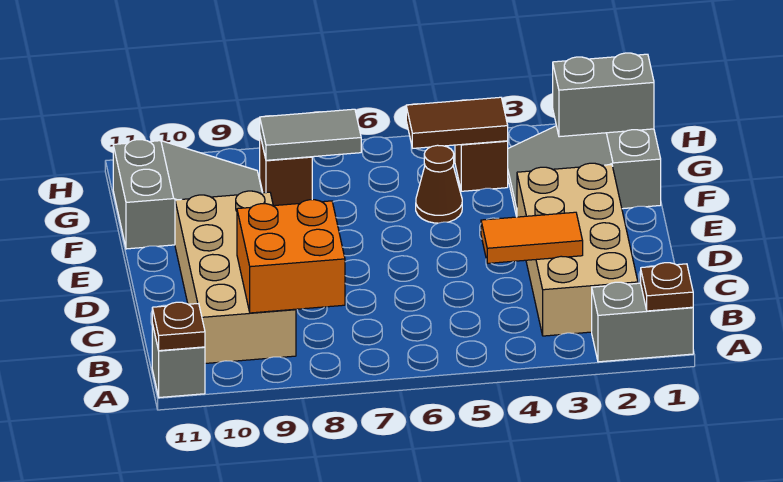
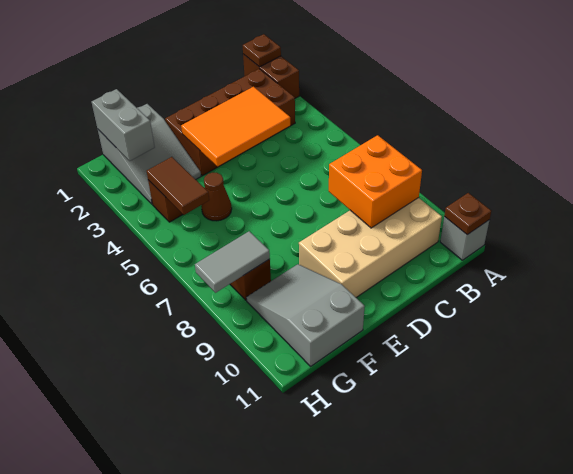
grey brick A1:A2 level 1 -> brown brick A1:A2 level 1
tan brick B2:E3 level 1 -> brown brick B2:E3 level 1
orange tile C3:C4 level 2 -> orange tile C3:E4 level 2
grey tile G7:G8 level 2 -> grey tile G8:H8 level 2

